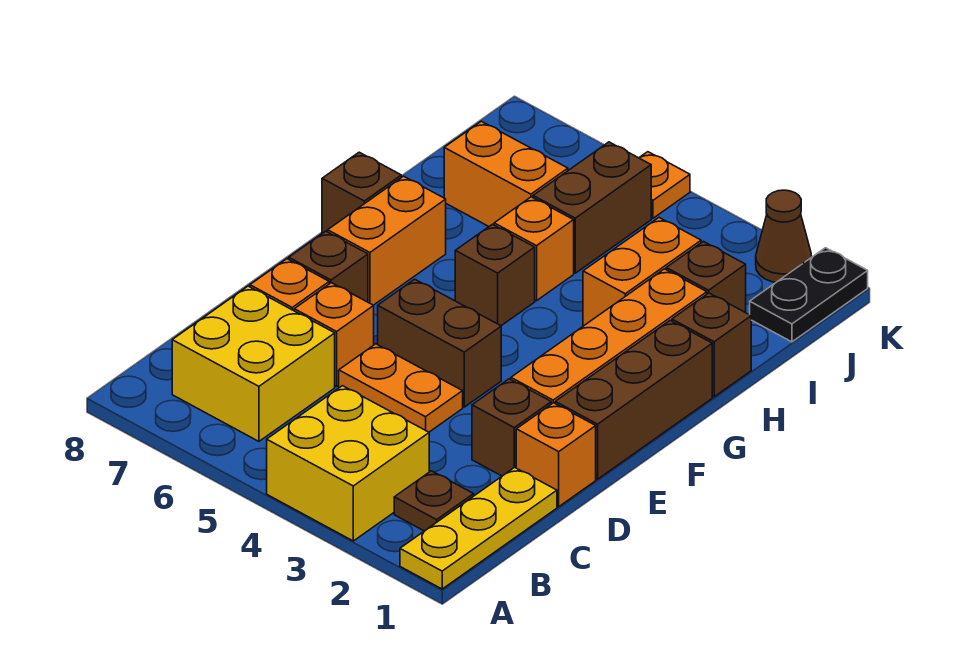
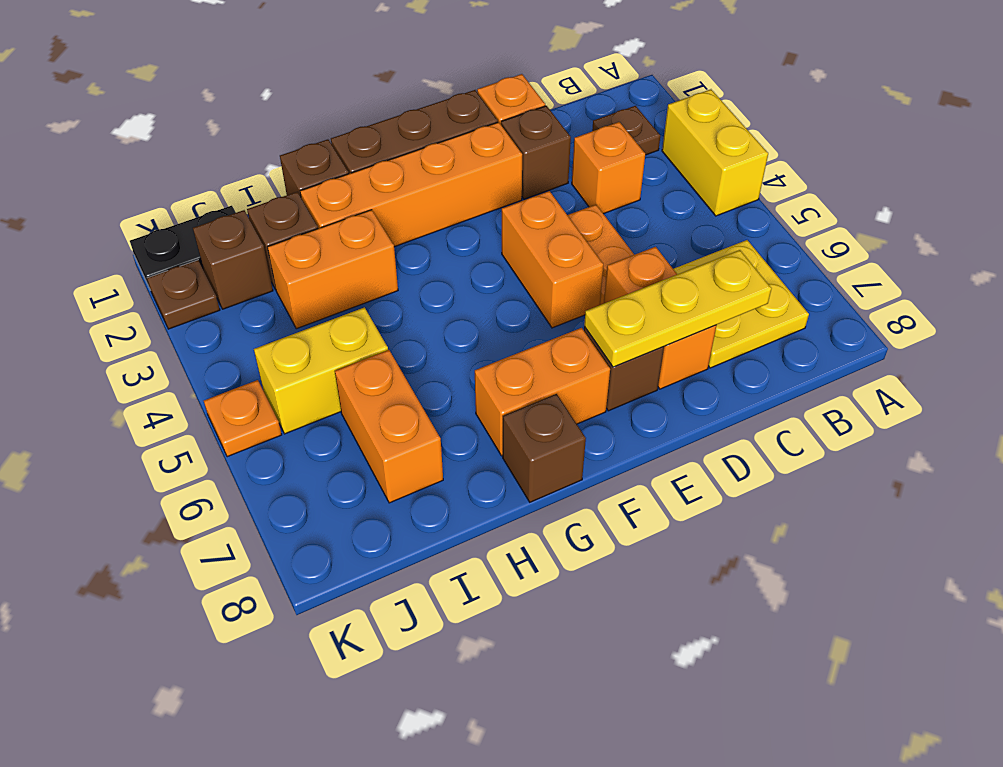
yellow plate A1:C1 level 1 -> yellow plate C7:E7 level 2
yellow brick A3:B4 level 1 -> yellow brick A3:A4 level 1
yellow brick B6:C7 level 1 -> yellow plate B6:C7 level 1
brown brick E4:E5 level 1 -> orange brick E4:E5 level 1
brown brick G5 level 1 -> brown brick J2 level 1
orange brick H5 level 1 -> orange brick C3 level 1
brown brick I5:J5 level 1 -> yellow brick I5:J5 level 1
brown cone K2 level 1 -> brown plate K2 level 1

